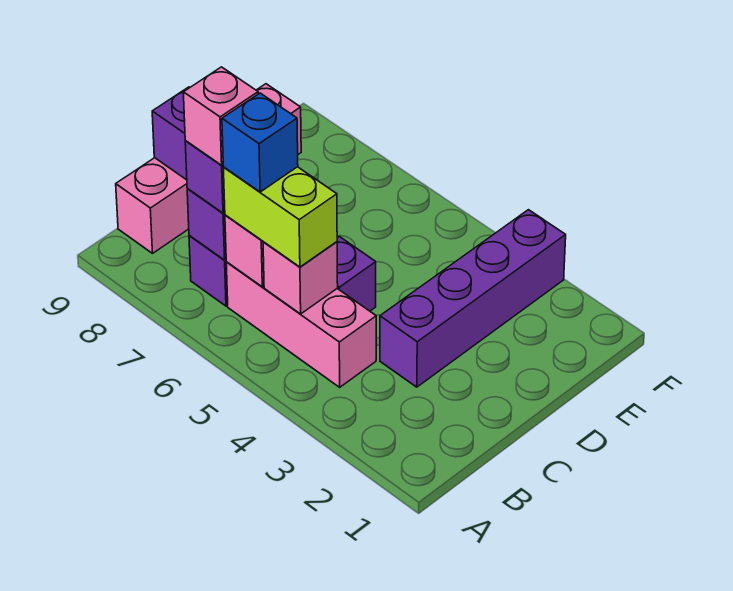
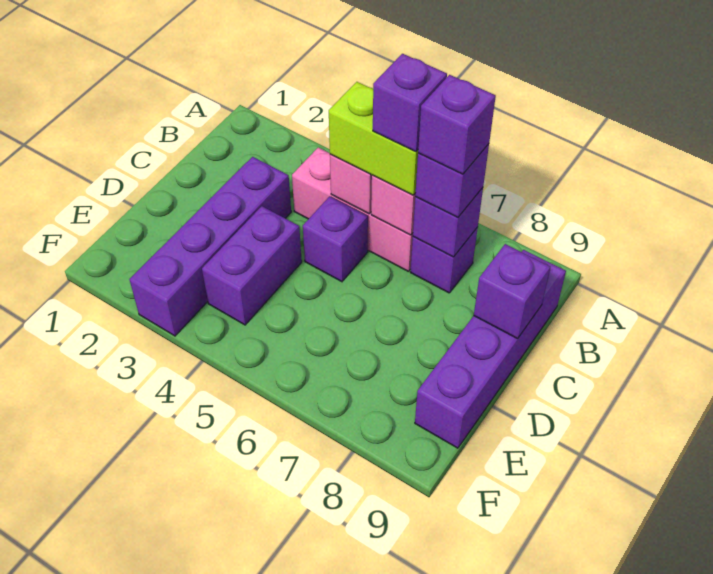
blue brick B6 level 4 -> purple brick B6 level 4
pink brick B7 level 4 -> purple brick B7 level 4
pink brick B9:E9 level 1 -> purple brick B9:E9 level 1
none -> purple brick D4:E4 level 1

